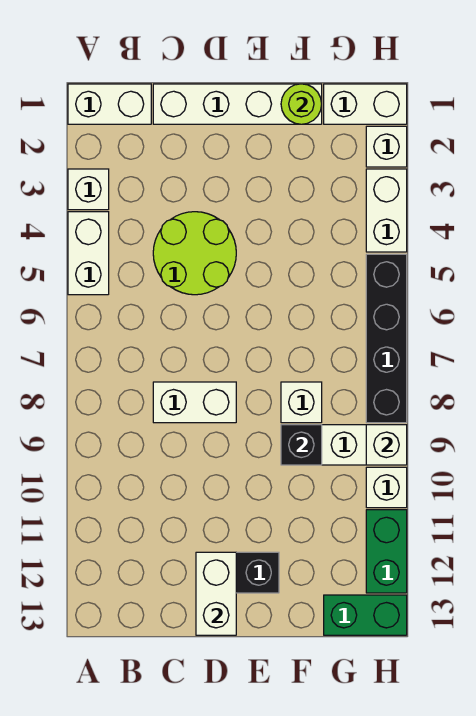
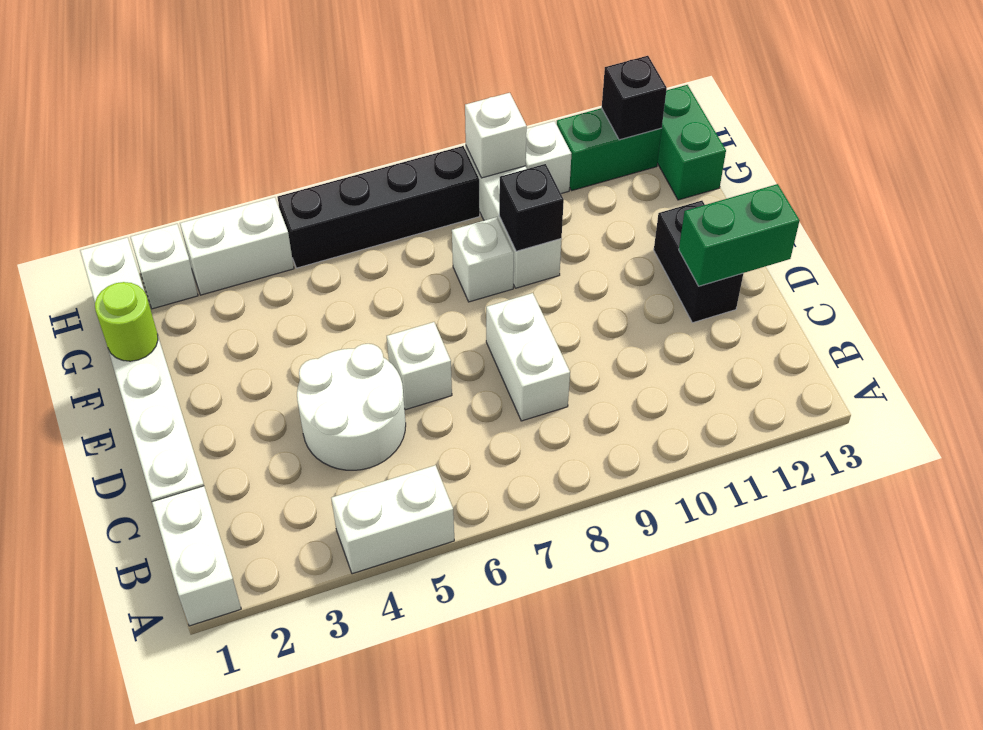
white brick A3 level 1 -> white brick D6 level 1
lime round brick C4:D5 level 1 -> white round brick C4:D5 level 1
white brick D12:D13 level 2 -> green brick D12:D13 level 2
none -> black brick H12 level 2

